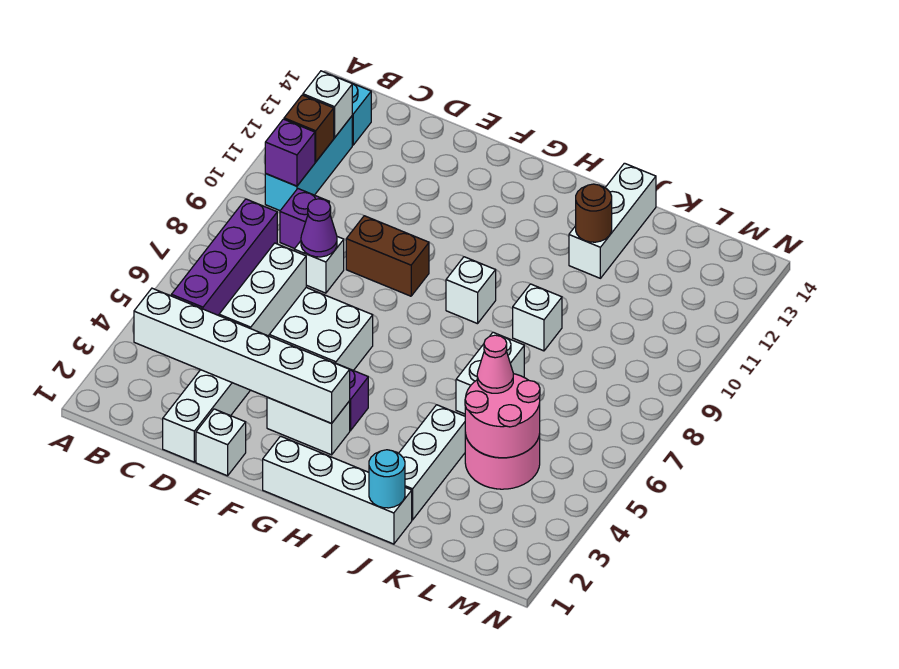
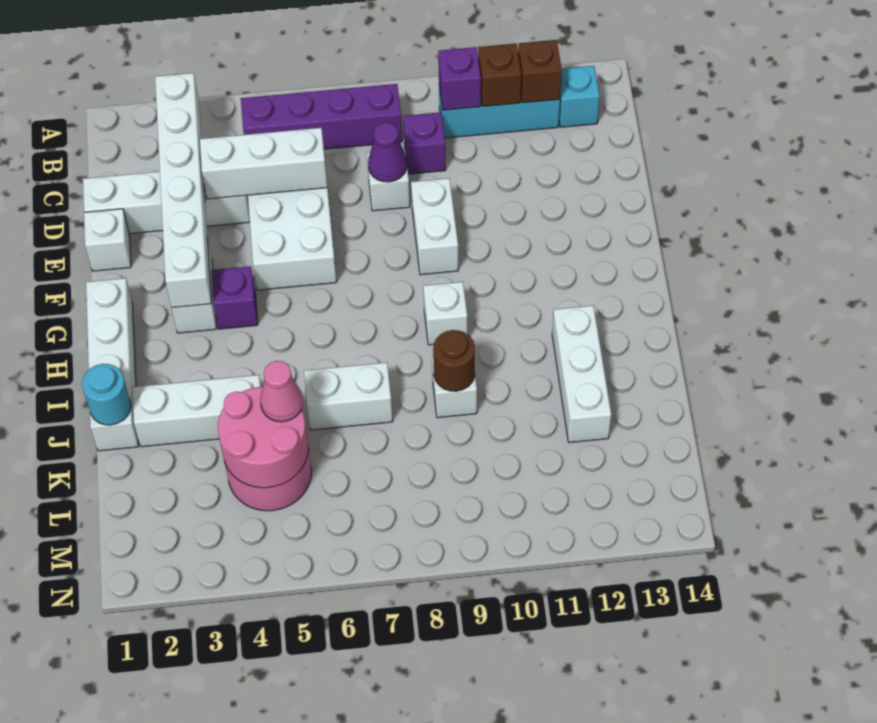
white brick B12 level 2 -> brown brick B12 level 2
brown brick E9:F9 level 1 -> white brick E9:F9 level 1
white brick J12:J14 level 1 -> white brick I12:K12 level 1
brown round brick J12 level 2 -> brown round brick J9 level 2

